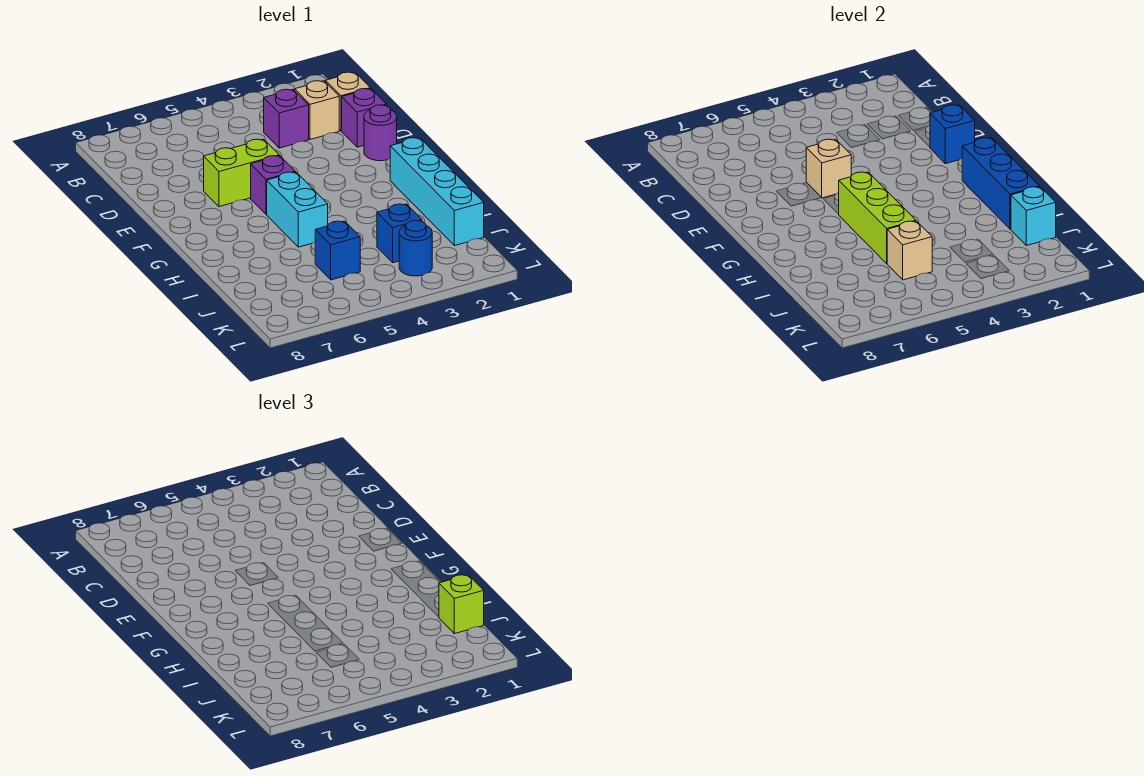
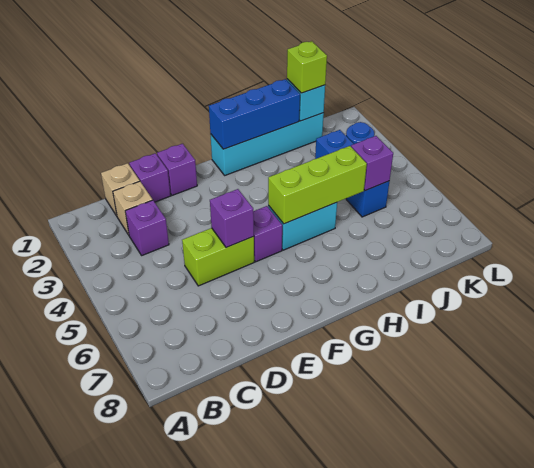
purple round brick E1 level 1 -> purple brick E1 level 1
blue brick E1 level 2 -> none
lime brick E5:E6 level 1 -> lime brick D5:E5 level 1
tan brick E5 level 2 -> purple brick E5 level 2
tan brick J5 level 2 -> purple brick J5 level 2

